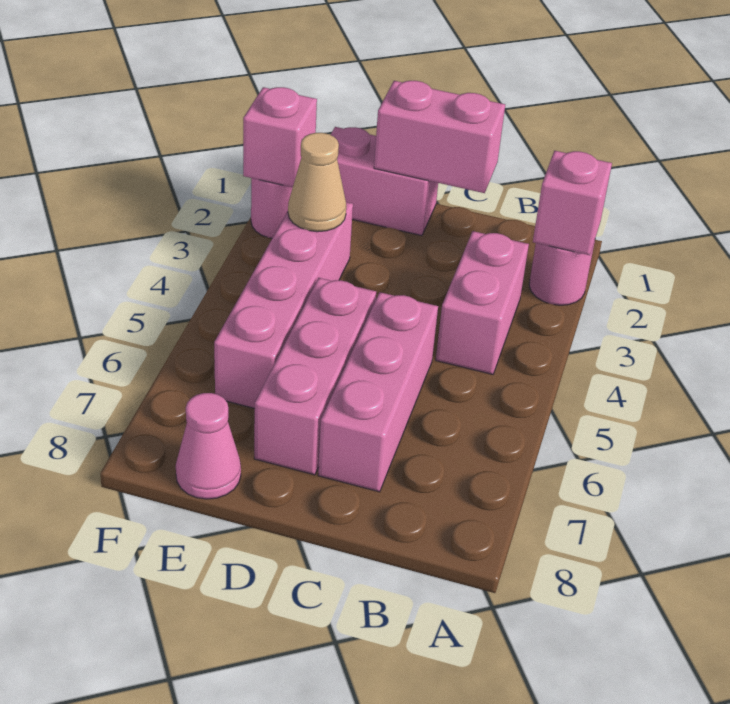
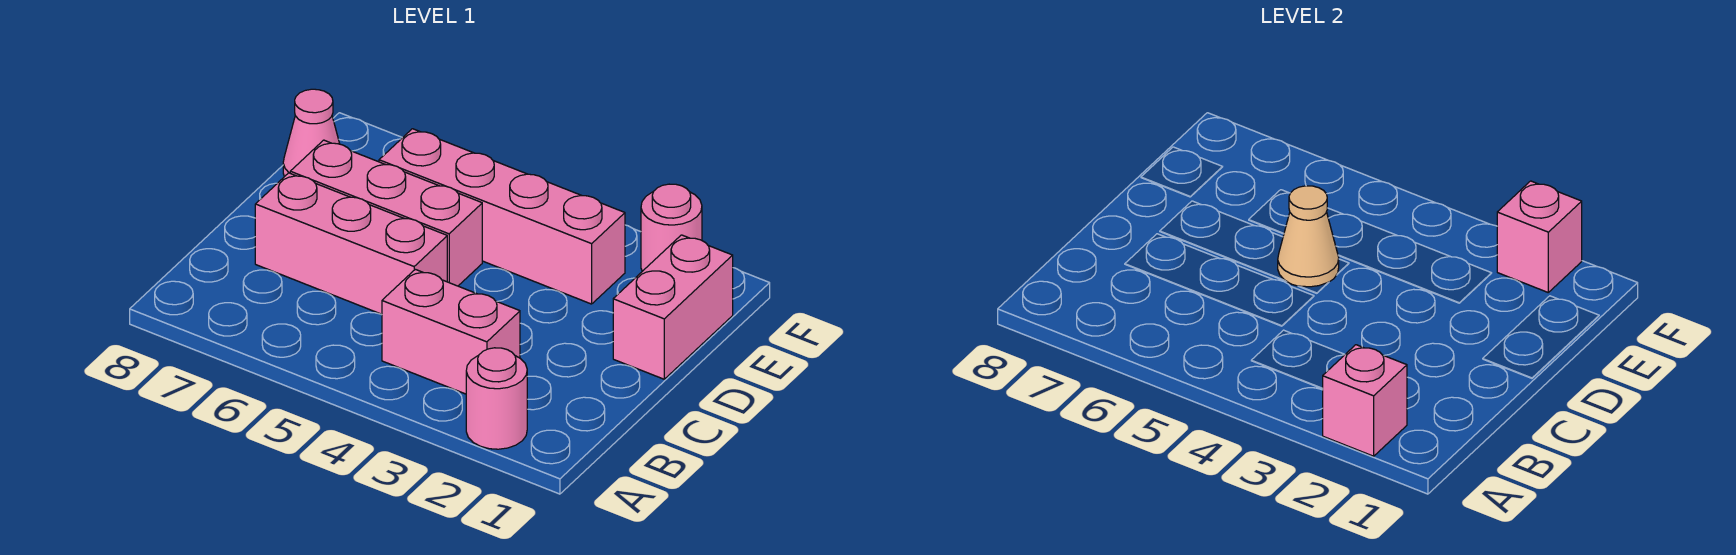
pink brick C1:D1 level 2 -> none
tan cone E3 level 2 -> tan cone D5 level 2

